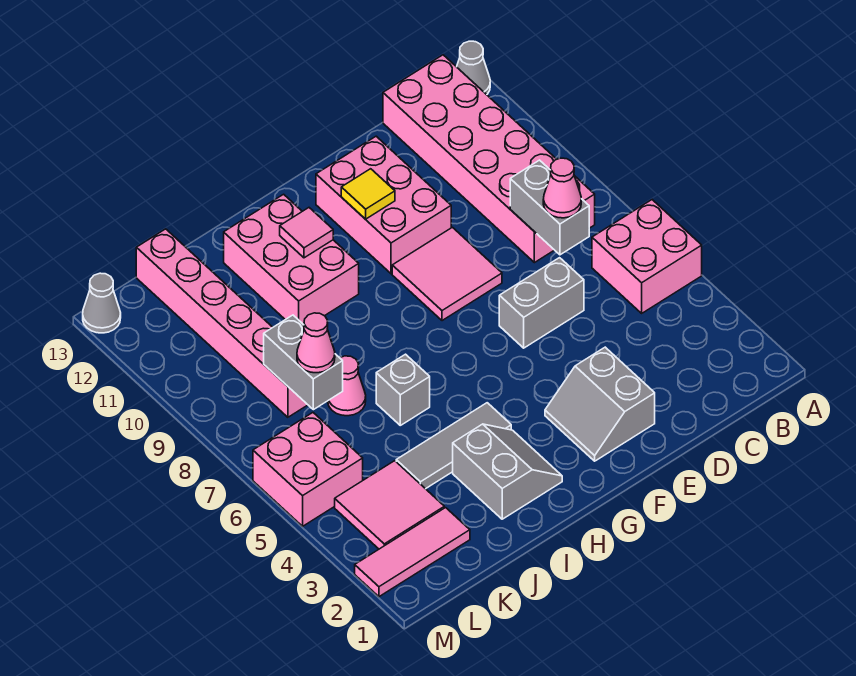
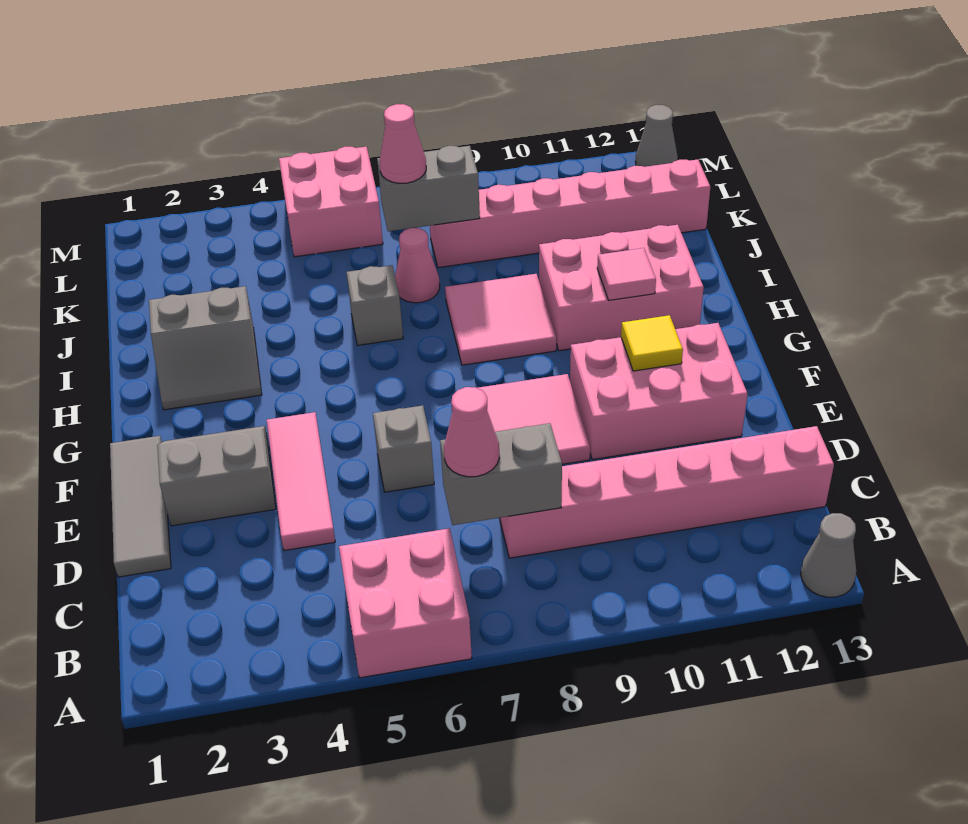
pink brick B8:C13 level 1 -> pink brick C8:C13 level 1
grey brick D6:E6 level 1 -> grey brick E6 level 1
grey tile H4:J4 level 1 -> grey tile D1:F1 level 1
pink tile K2:M2 level 1 -> pink tile D4:F4 level 1
pink tile K3:L4 level 1 -> pink tile H8:I9 level 1

